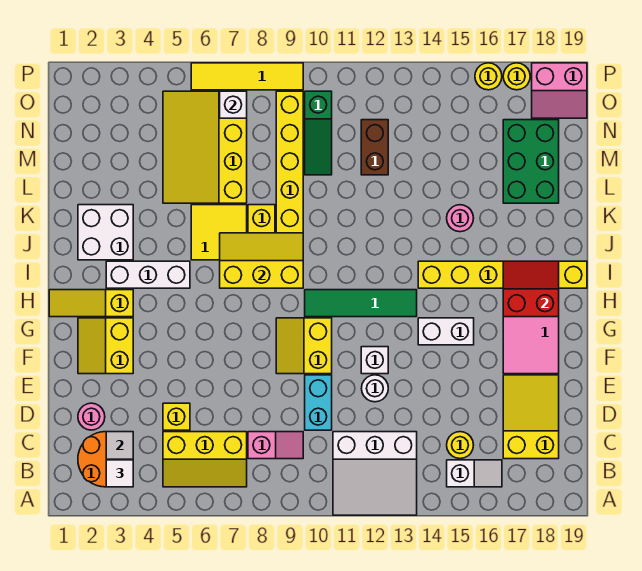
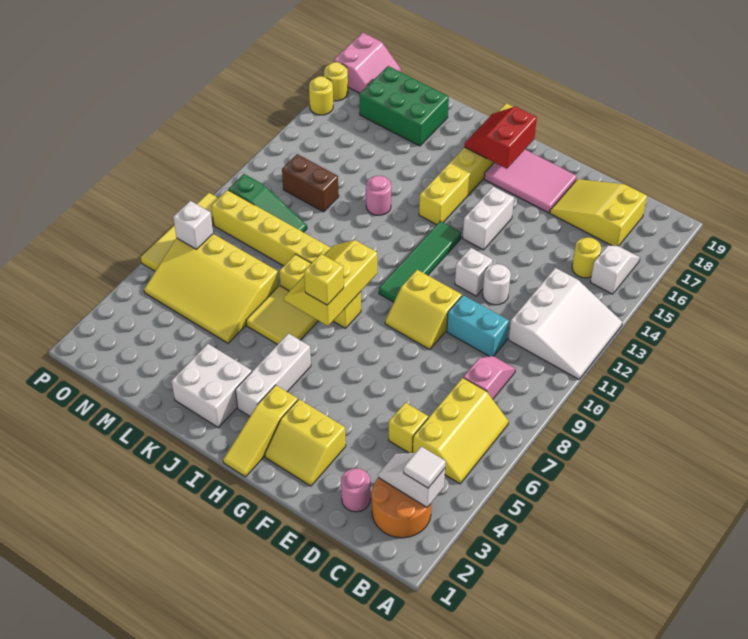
none -> yellow brick I7 level 3
pink round brick K15 level 1 -> pink round brick K13 level 1

